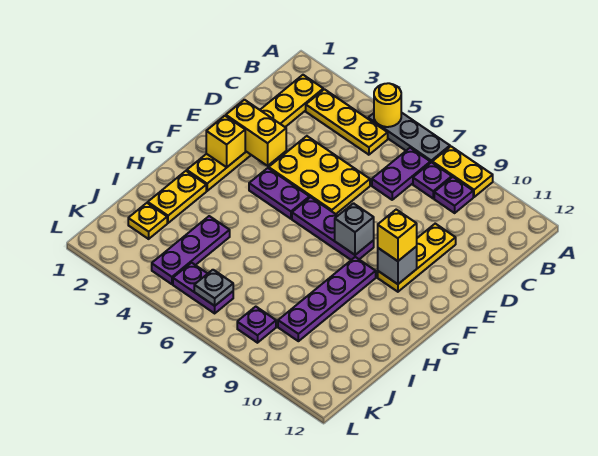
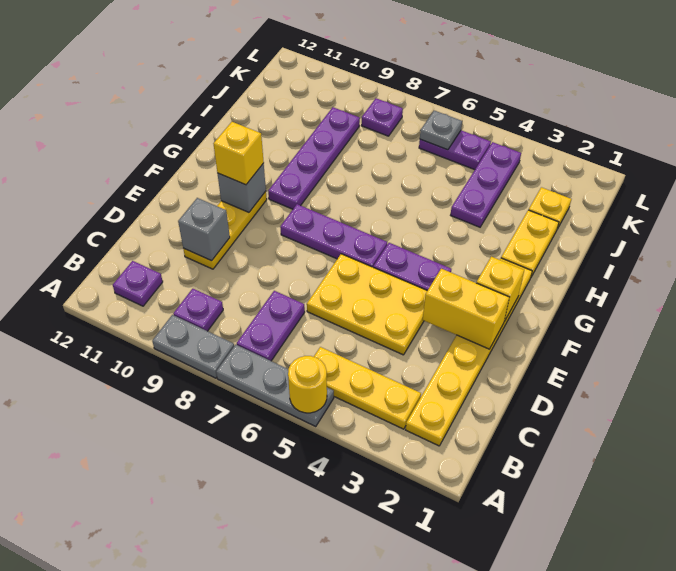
yellow plate A8:A9 level 1 -> grey plate A8:A9 level 1
purple plate B8 level 1 -> purple plate B11 level 1
grey brick F8 level 2 -> grey brick D10 level 2

